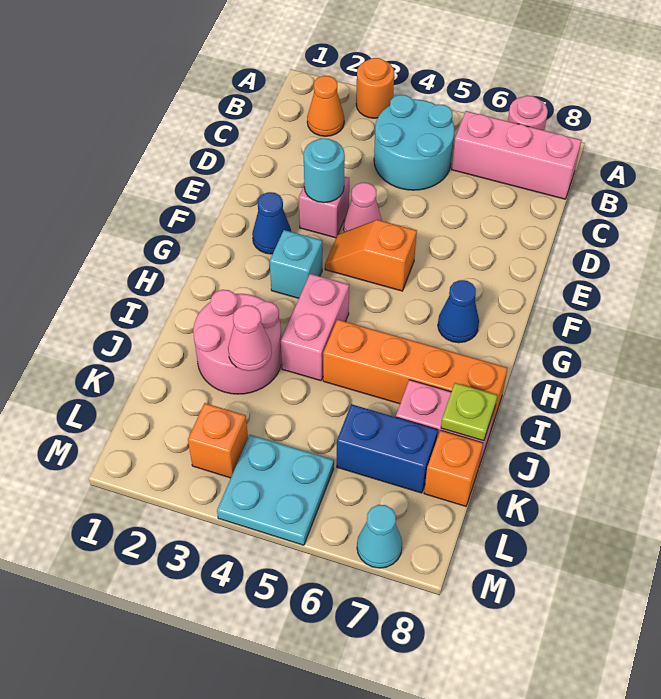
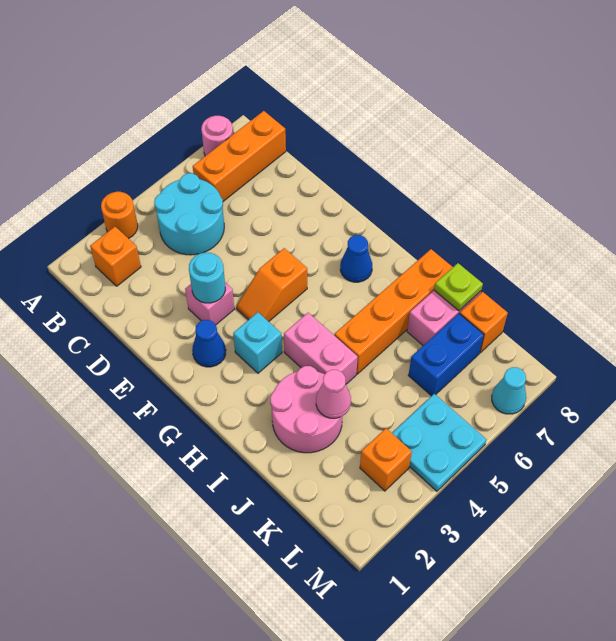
orange cone B2 level 1 -> orange brick B2 level 1
pink brick B6:B8 level 1 -> orange brick B6:B8 level 1
pink cone E4 level 1 -> none

